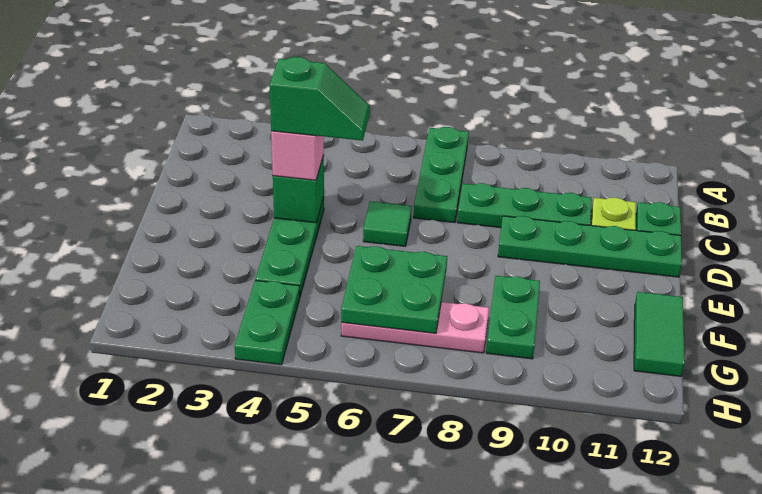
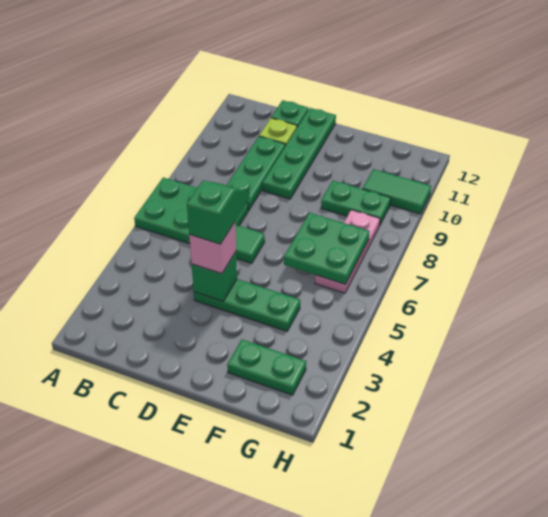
green plate A7:C7 level 1 -> green plate A6:C7 level 1
green tile F12:G12 level 1 -> green tile G10:H10 level 1
green plate G4:H4 level 1 -> green plate F2:G2 level 1

